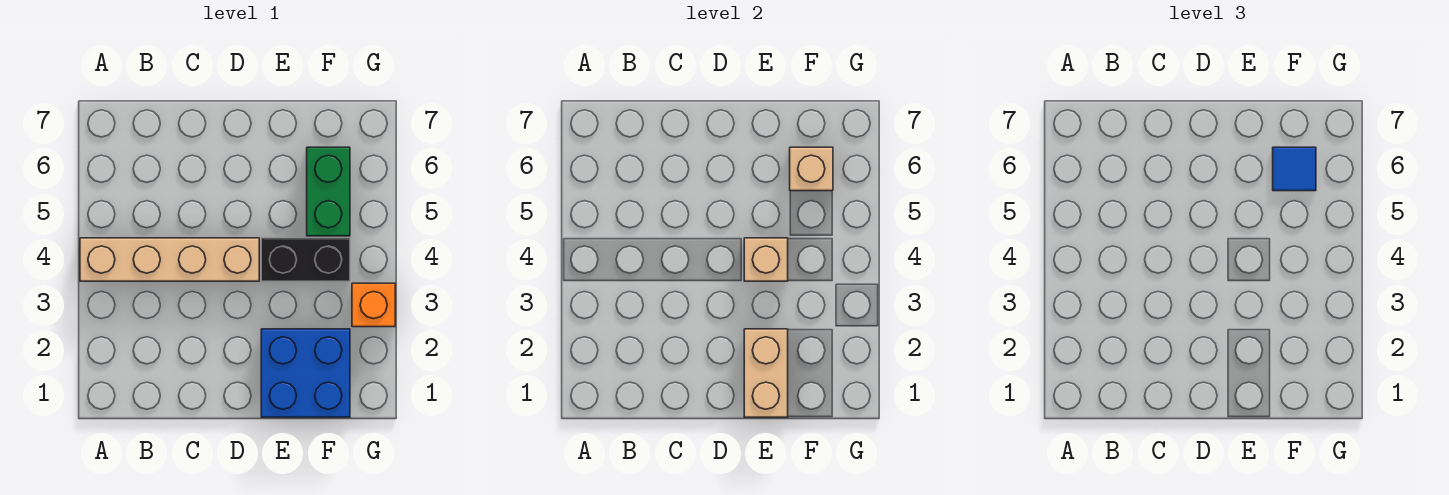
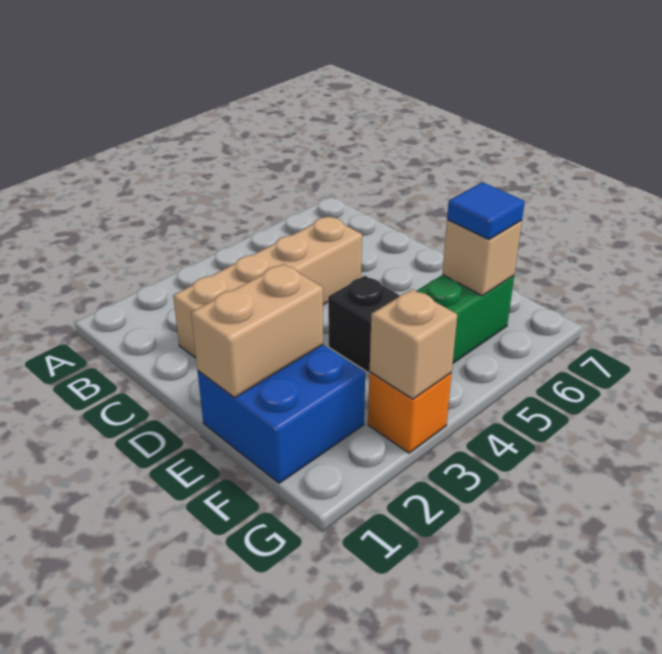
tan brick A4:D4 level 1 -> tan brick C2:C5 level 1
tan brick E4 level 2 -> tan brick G3 level 2

